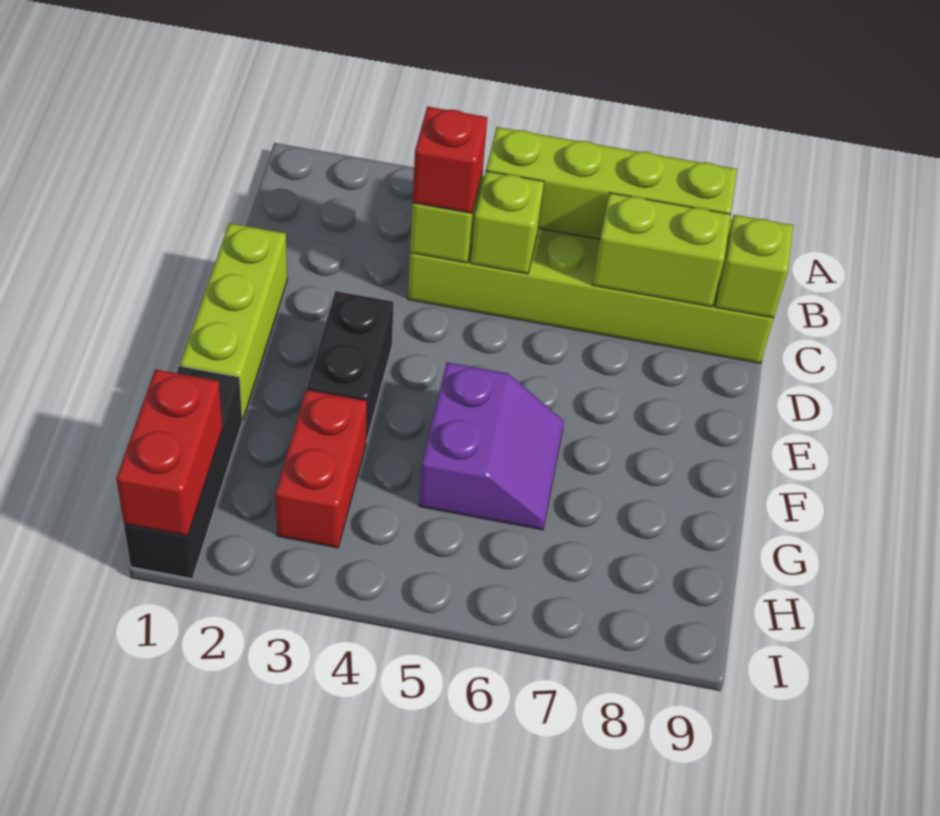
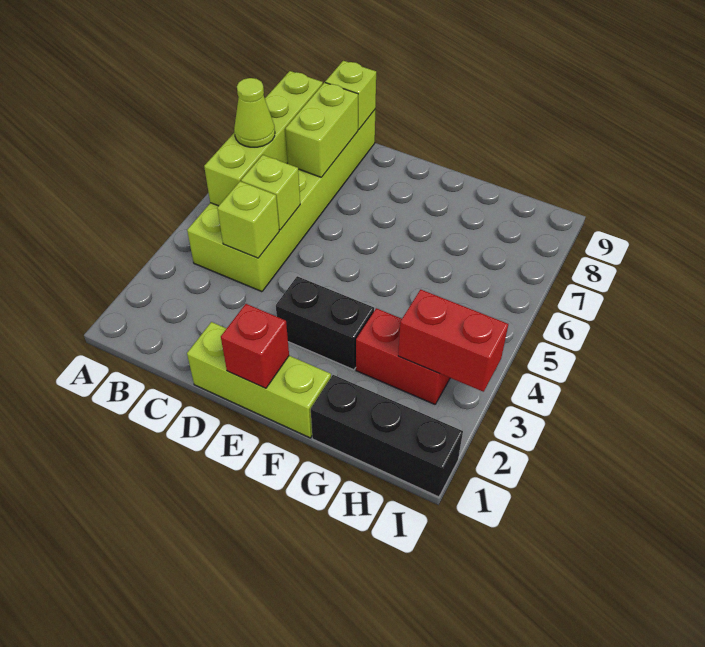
none -> lime cone B6 level 3
red brick C4 level 3 -> red brick E1 level 2
purple slope F5:G6 level 1 top 5 -> none
red brick H1:I1 level 2 -> red brick H3:I3 level 2

